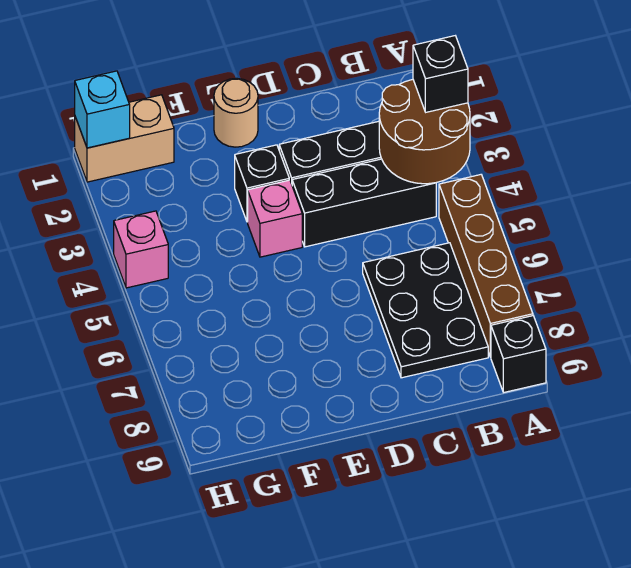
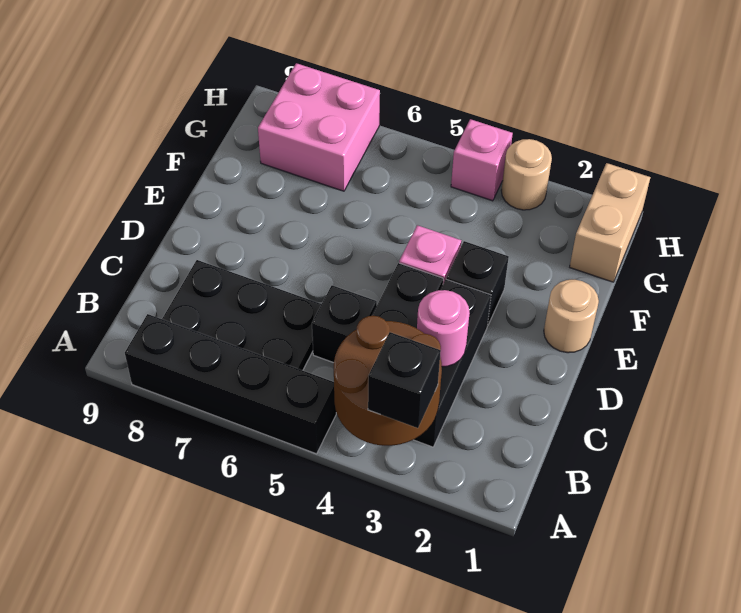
brown brick A5:A8 level 1 -> black brick A5:A8 level 1
black brick A9 level 1 -> black brick C5 level 1
none -> pink round brick C3 level 2
none -> pink brick G7:H8 level 1
cyan brick H1 level 2 -> none
none -> tan round brick H3 level 1

